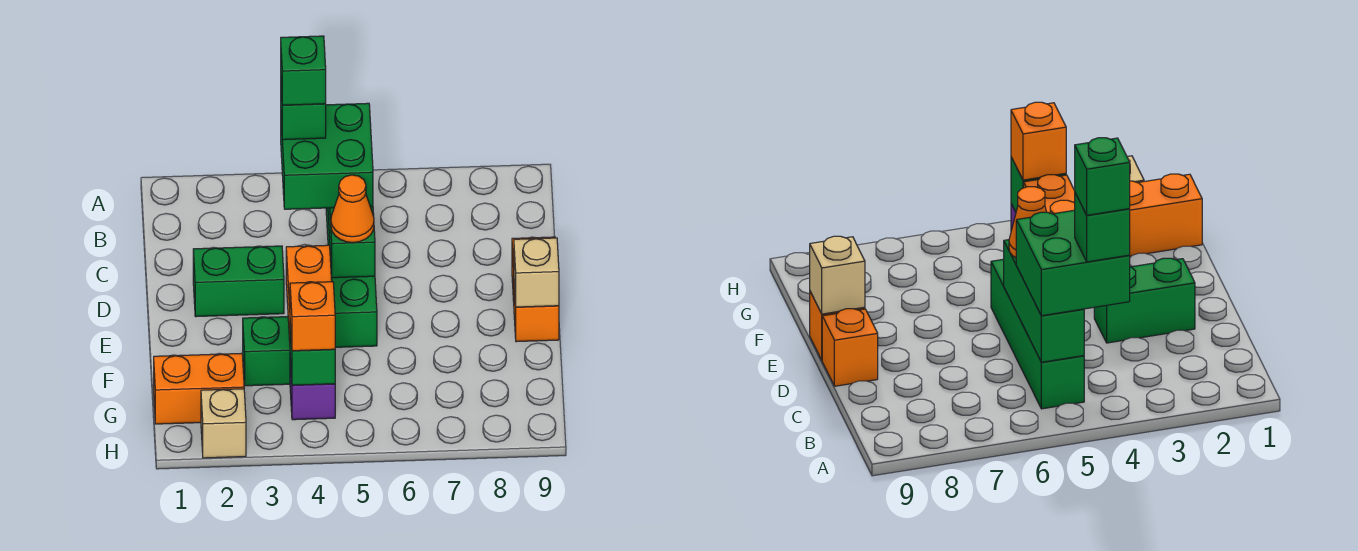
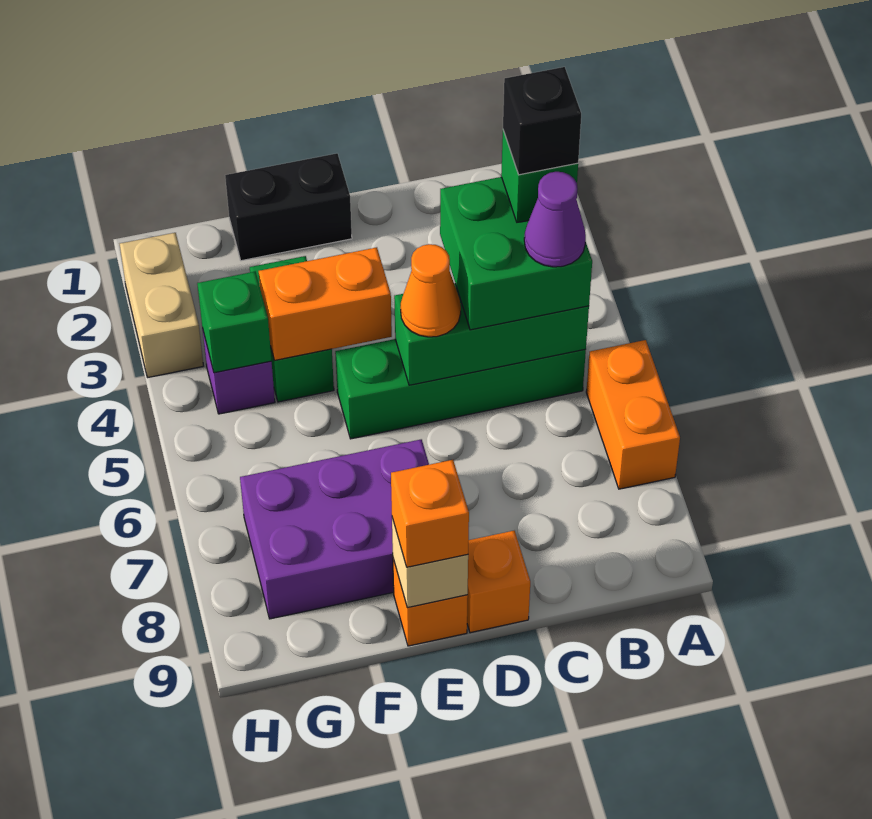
green brick B4 level 5 -> black brick B4 level 5
none -> purple cone B5 level 4
green brick D2:D3 level 1 -> none
none -> black brick E1:F1 level 1
none -> purple brick E7:G8 level 1
orange brick G1:G2 level 1 -> orange brick A6:A7 level 1
orange brick G4 level 3 -> orange brick E9 level 3
tan brick H2 level 1 -> tan brick H2:H3 level 1

